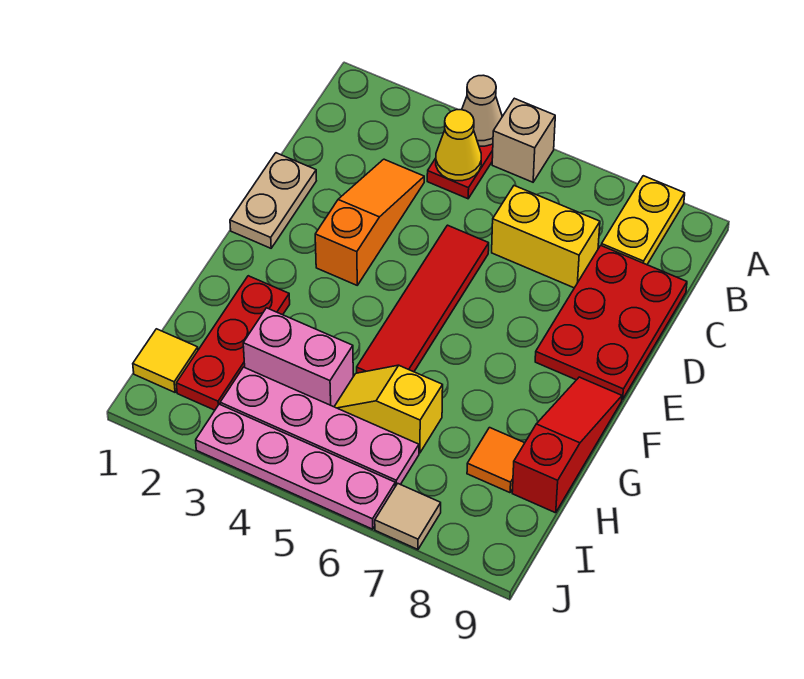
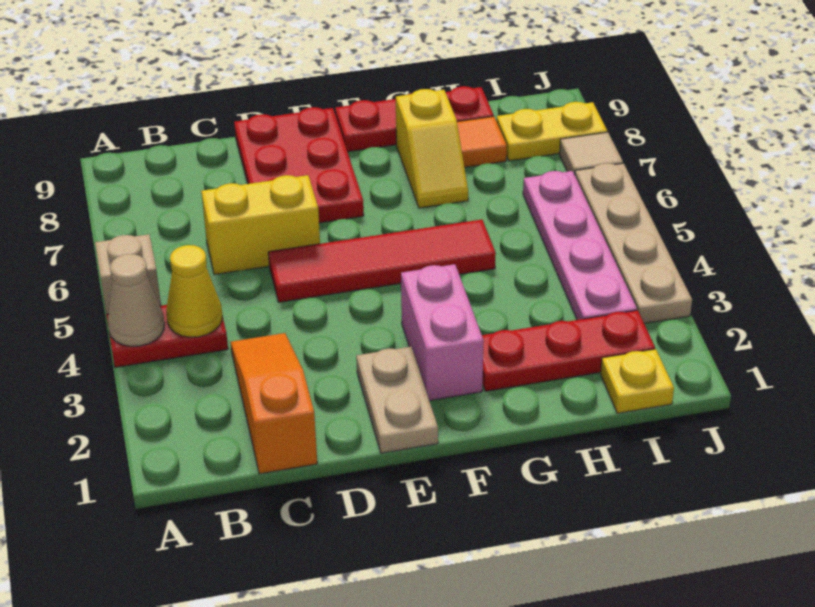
yellow plate A8:B8 level 1 -> yellow plate I8:J8 level 1
orange slope C3:E3 level 1 top E -> orange slope C1:C3 level 1 top 1
yellow brick C6:C7 level 1 -> yellow brick C6:D6 level 1
red plate C8:E9 level 1 -> red plate D7:E9 level 1
tan plate D1:E1 level 1 -> tan plate E1:E2 level 1
red slope F9:H9 level 1 top H -> red plate F9:H9 level 1
pink brick H3:H4 level 1 -> pink brick F2:F3 level 1
yellow slope H5:H6 level 1 top 6 -> yellow slope G7:G8 level 1 top 8
yellow tile I1 level 1 -> yellow plate I1 level 1
pink plate J3:J6 level 1 -> tan plate J3:J6 level 1

